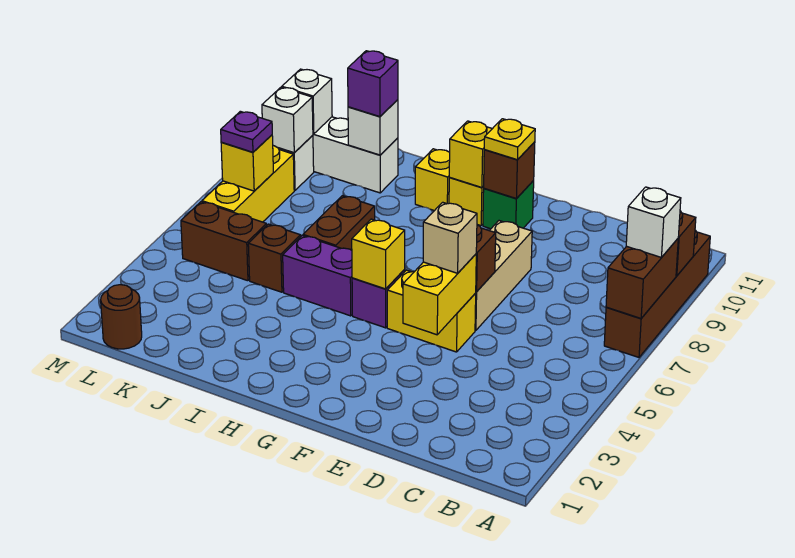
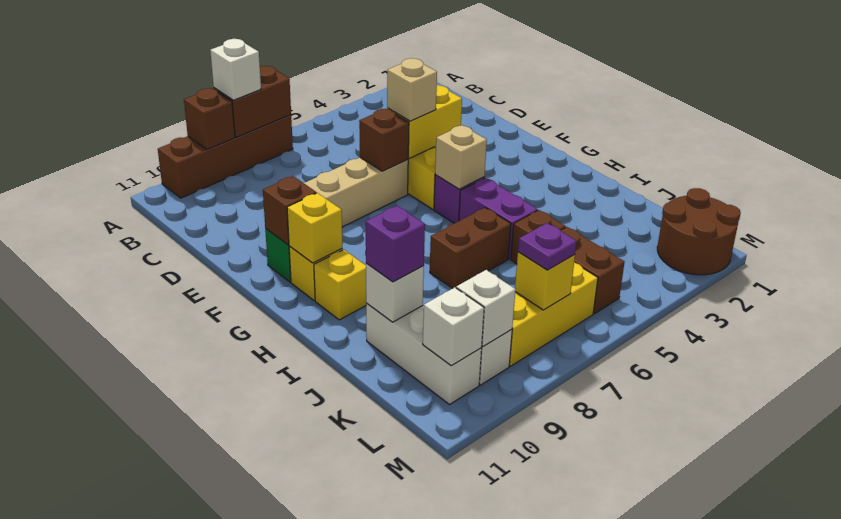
yellow plate F10 level 3 -> none
yellow brick G5 level 2 -> tan brick G5 level 2
brown round brick L1 level 1 -> brown round brick L1:M2 level 1

